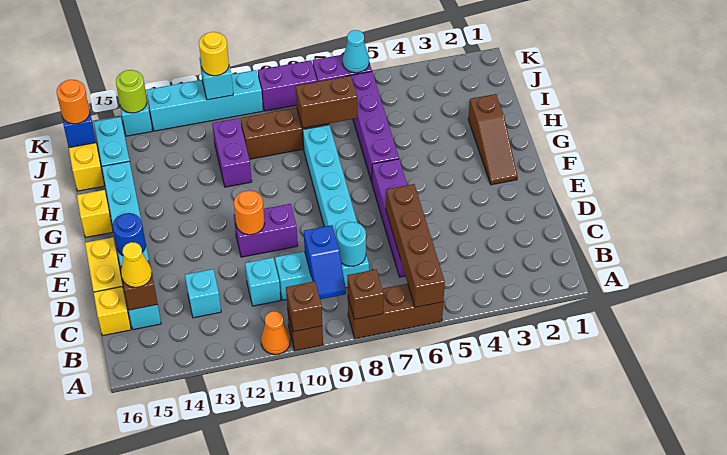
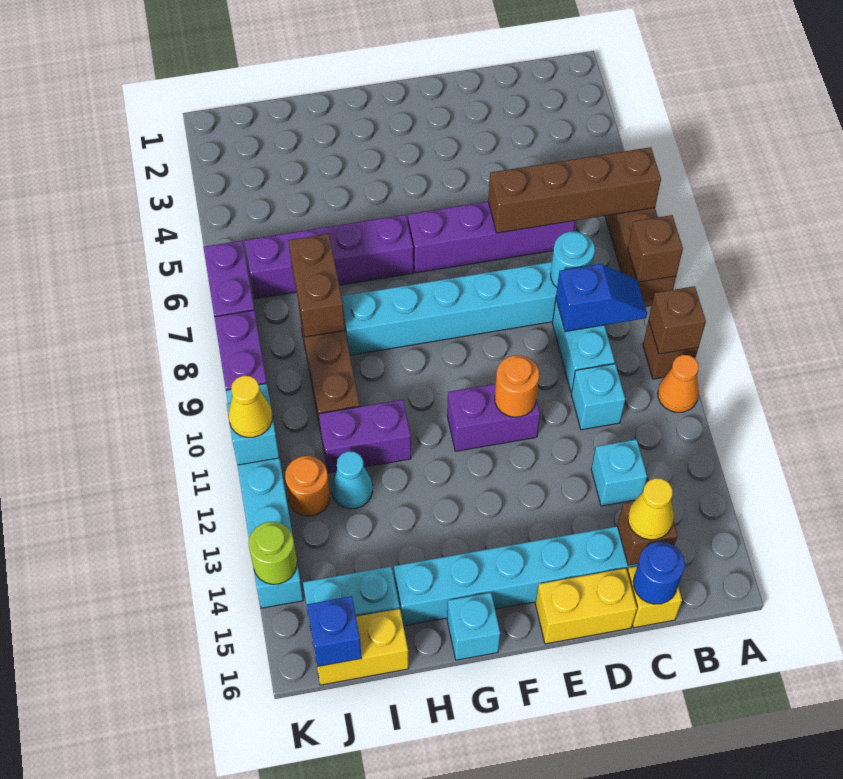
purple brick E10:E11 level 1 -> purple brick E11:F11 level 1
blue round brick E15 level 2 -> blue round brick C16 level 2
brown slope F2:H2 level 1 top H -> none
yellow brick G16 level 1 -> cyan brick G16 level 1
orange round brick J16 level 3 -> orange round brick J12 level 1
cyan cone K6 level 2 -> cyan cone I12 level 1
yellow round brick K11 level 3 -> yellow cone K11 level 3

